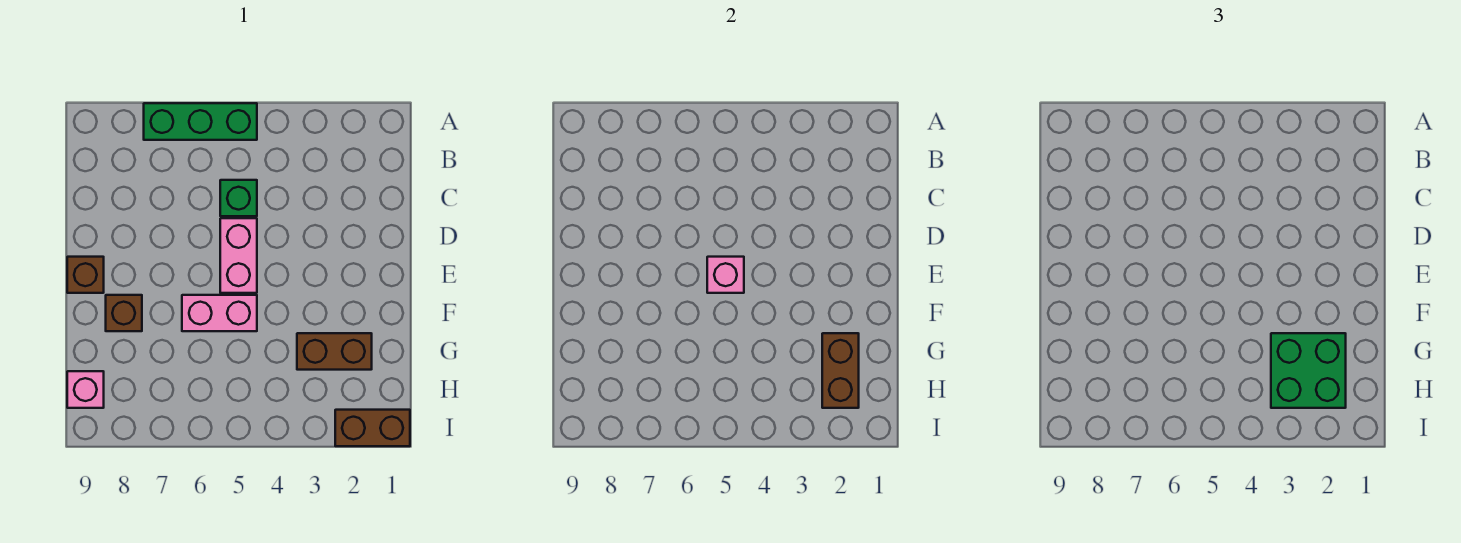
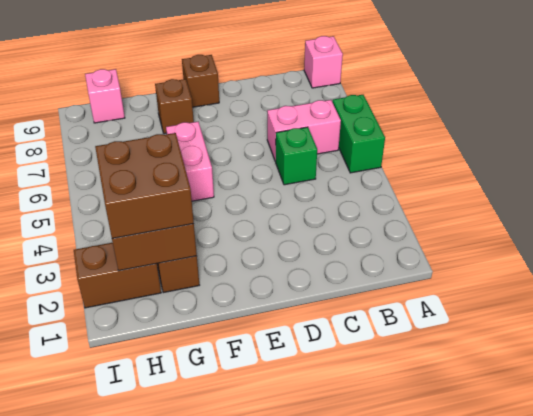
green brick A5:A7 level 1 -> green brick A5:A6 level 1
pink brick D5:E5 level 1 -> pink brick B6:C6 level 1
pink brick E5 level 2 -> pink brick A9 level 1
green brick G2:H3 level 3 -> brown brick G2:H3 level 3
brown brick I1:I2 level 1 -> brown brick H2:I2 level 1

